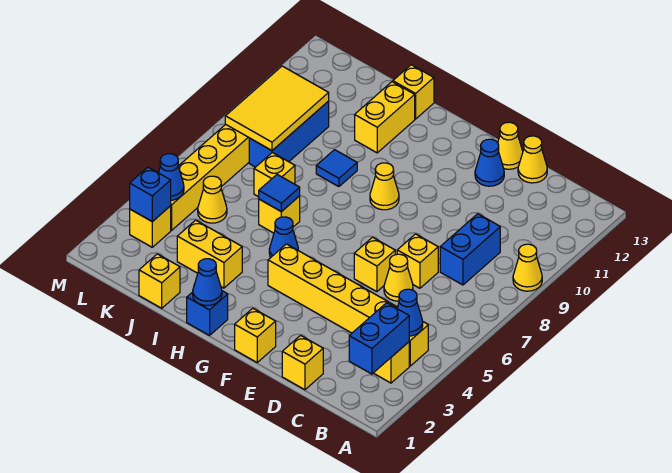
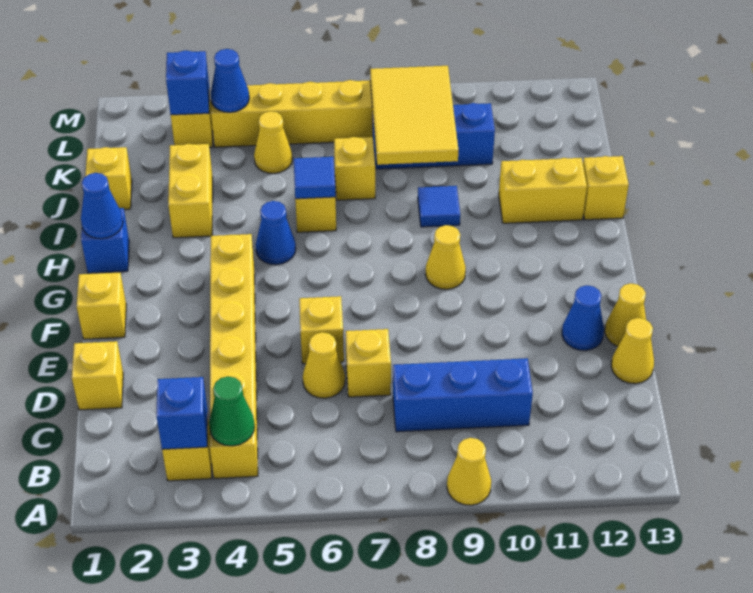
blue brick B2:B3 level 2 -> blue brick B3 level 2
blue cone B4 level 2 -> green cone B4 level 2
blue brick C8:C9 level 1 -> blue brick C8:C10 level 1
yellow tile K8:L10 level 2 -> yellow tile J8:L9 level 2

